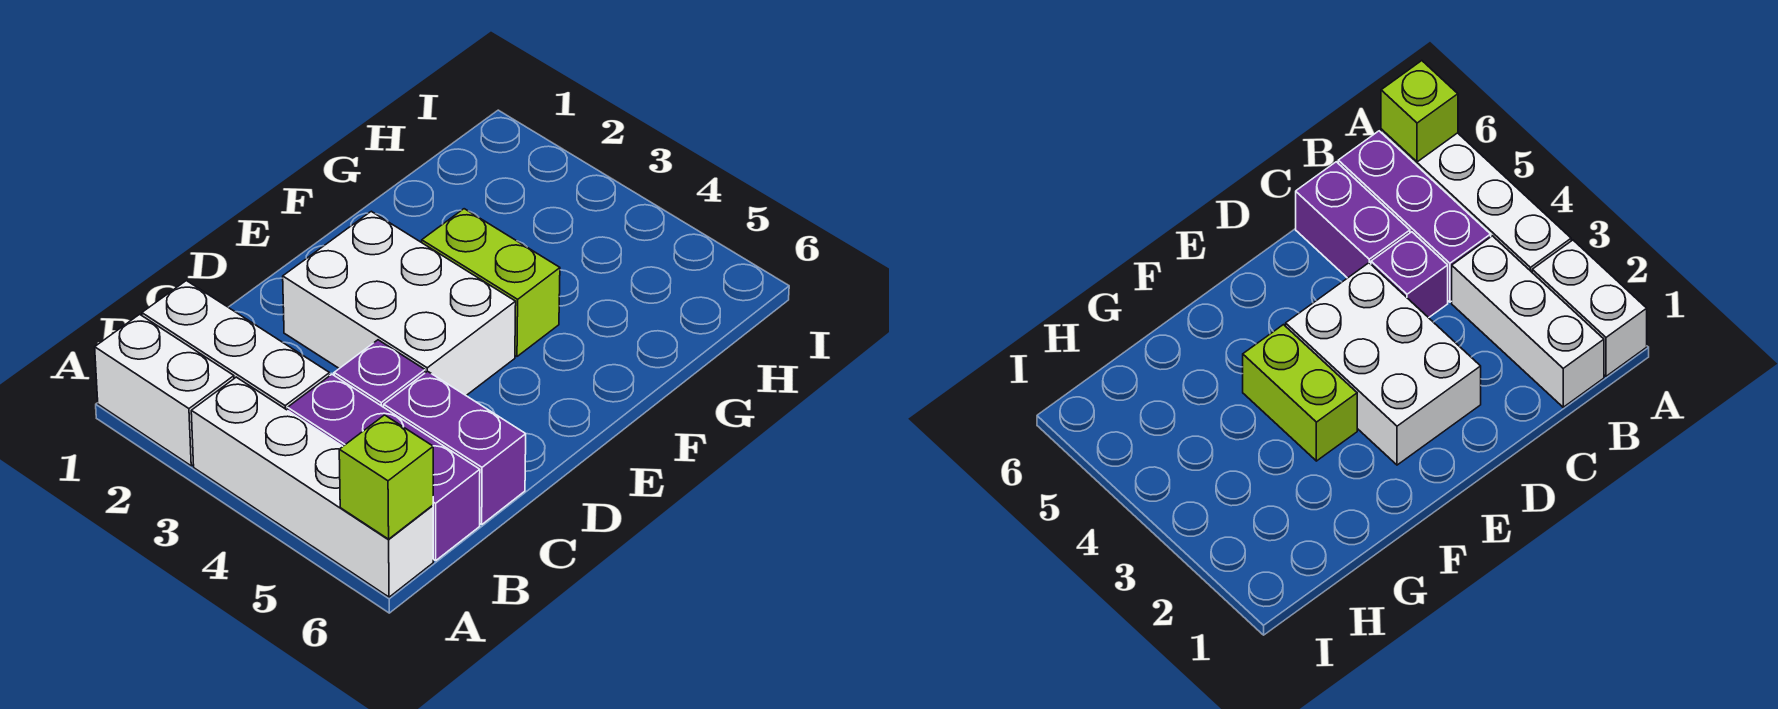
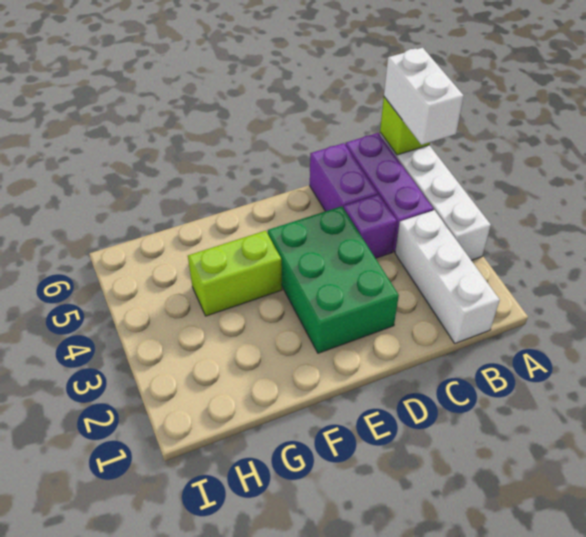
white brick A1:A2 level 1 -> white brick A5:A6 level 3
white brick D2:E4 level 1 -> green brick D2:E4 level 1
lime brick F3:F4 level 1 -> lime brick F4:G4 level 1

